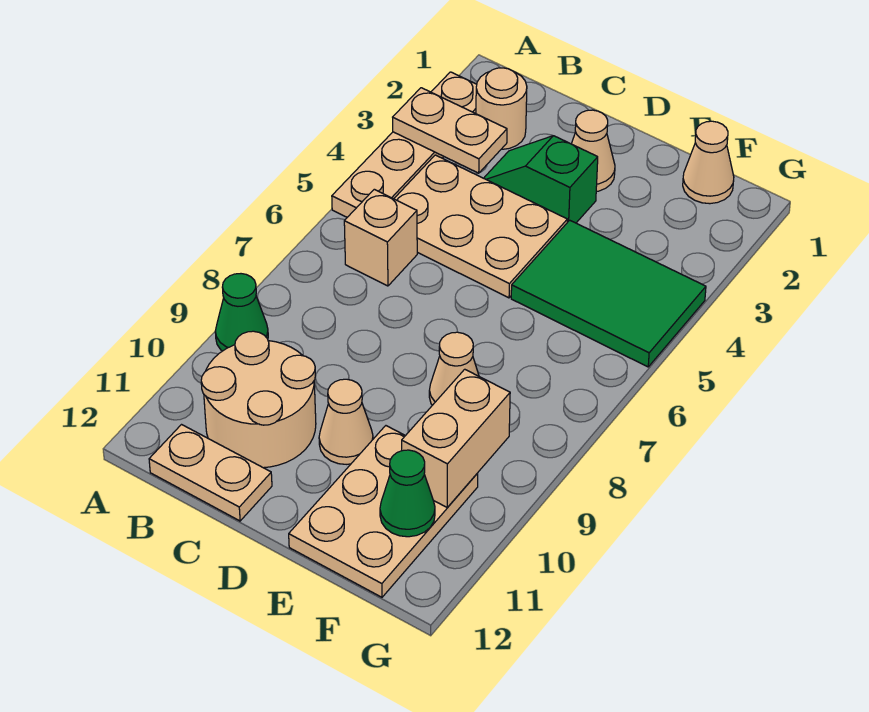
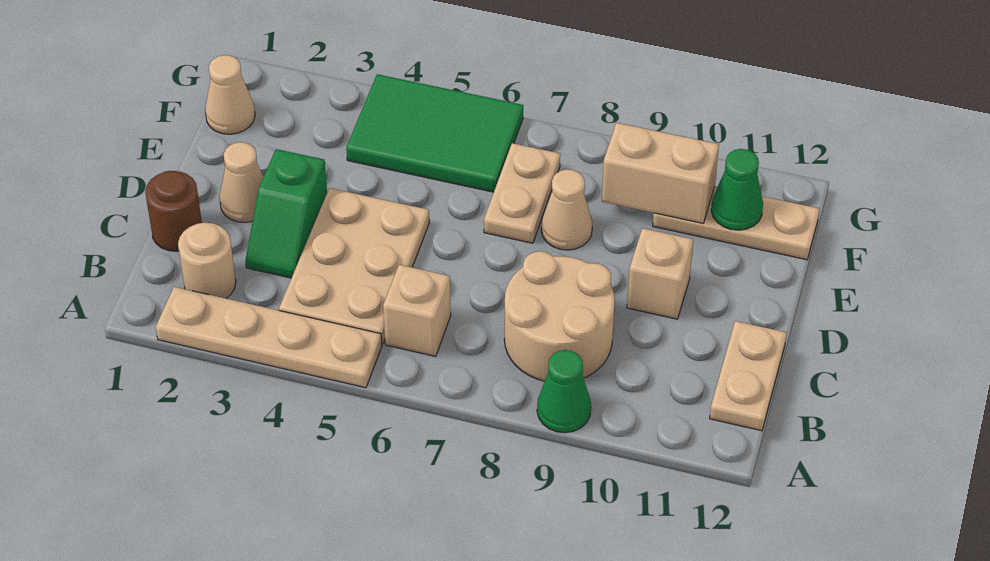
tan plate A3:B3 level 2 -> tan plate E7:F7 level 1
tan round brick B10:C11 level 1 -> tan round brick B8:C9 level 1
none -> brown round brick C1 level 1
tan cone D10 level 1 -> tan brick D10 level 1
green tile E4:G5 level 1 -> green tile F4:G6 level 1
tan plate E10:F12 level 1 -> tan plate F10:F12 level 1

